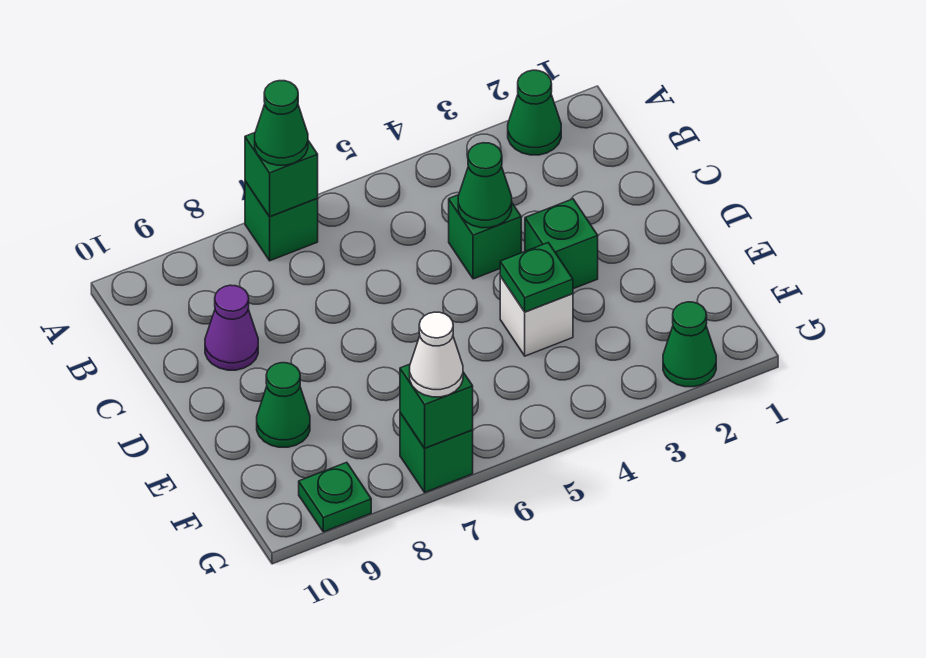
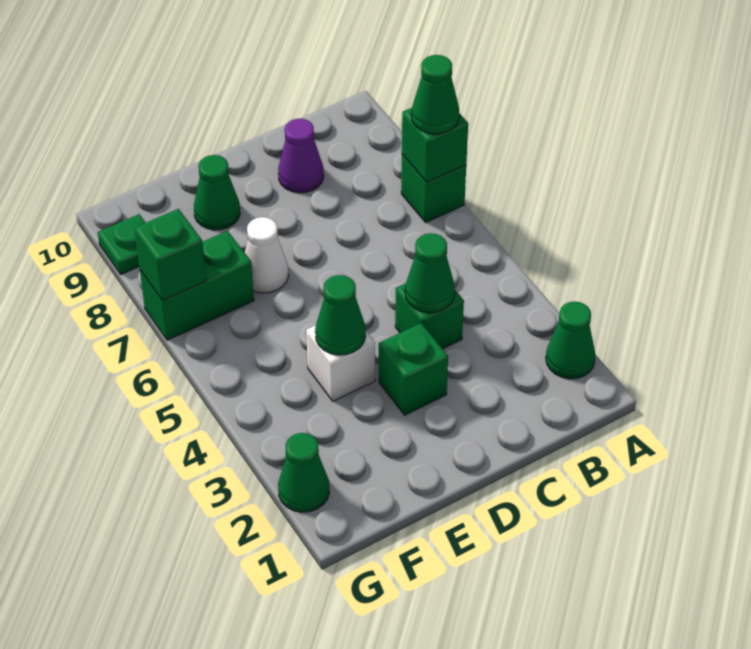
green plate E4 level 2 -> green cone E4 level 2
green brick G7 level 1 -> green brick F7:G7 level 1
white cone G7 level 3 -> white cone E7 level 1

